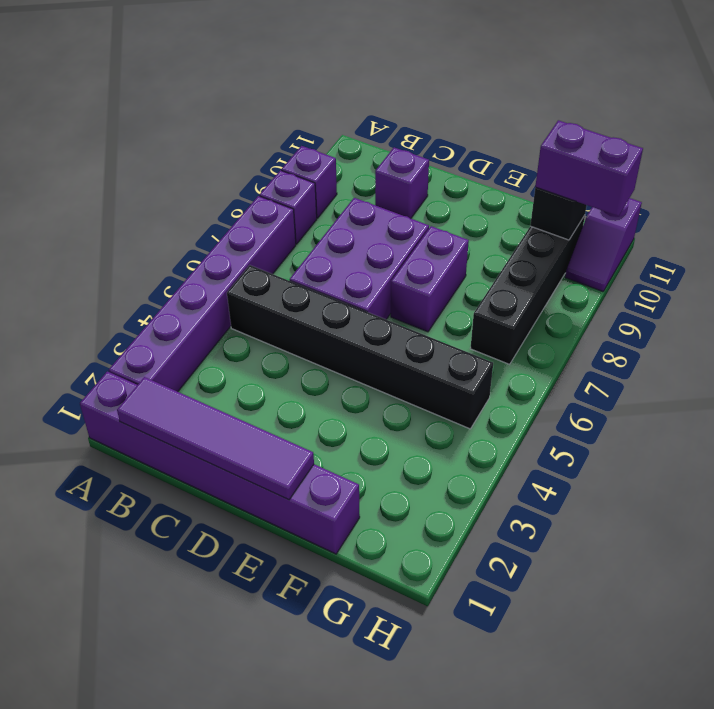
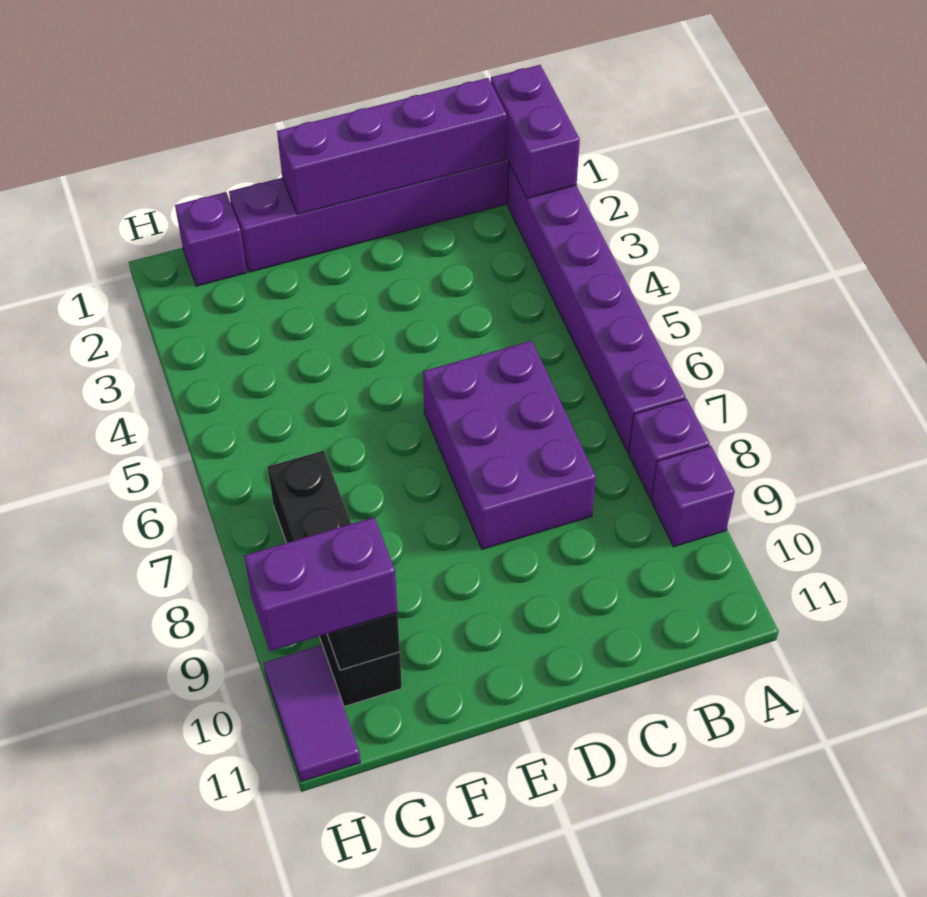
purple tile B1:E1 level 2 -> purple brick B1:E1 level 2
black brick B5:G5 level 1 -> none
purple brick C10 level 1 -> purple brick G1 level 1
purple brick E7:E8 level 1 -> purple brick A1:A2 level 2
purple slope H10:H11 level 1 top 11 -> purple tile H10:H11 level 1

